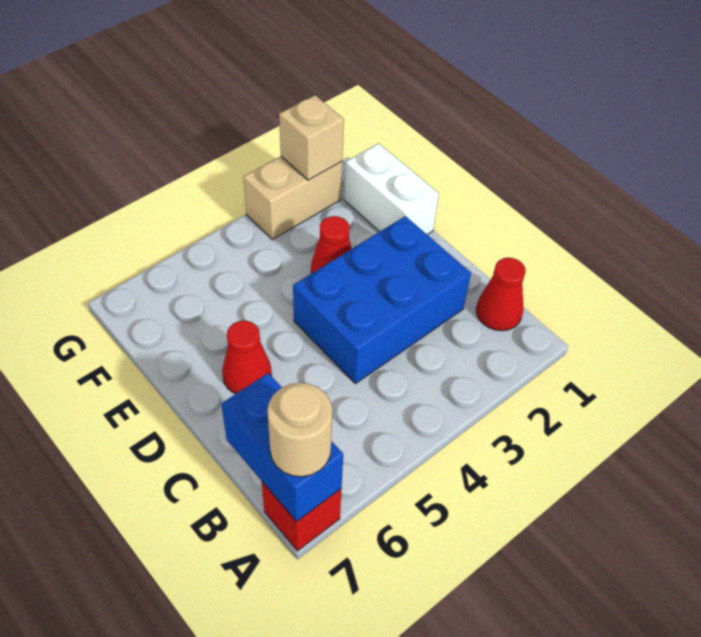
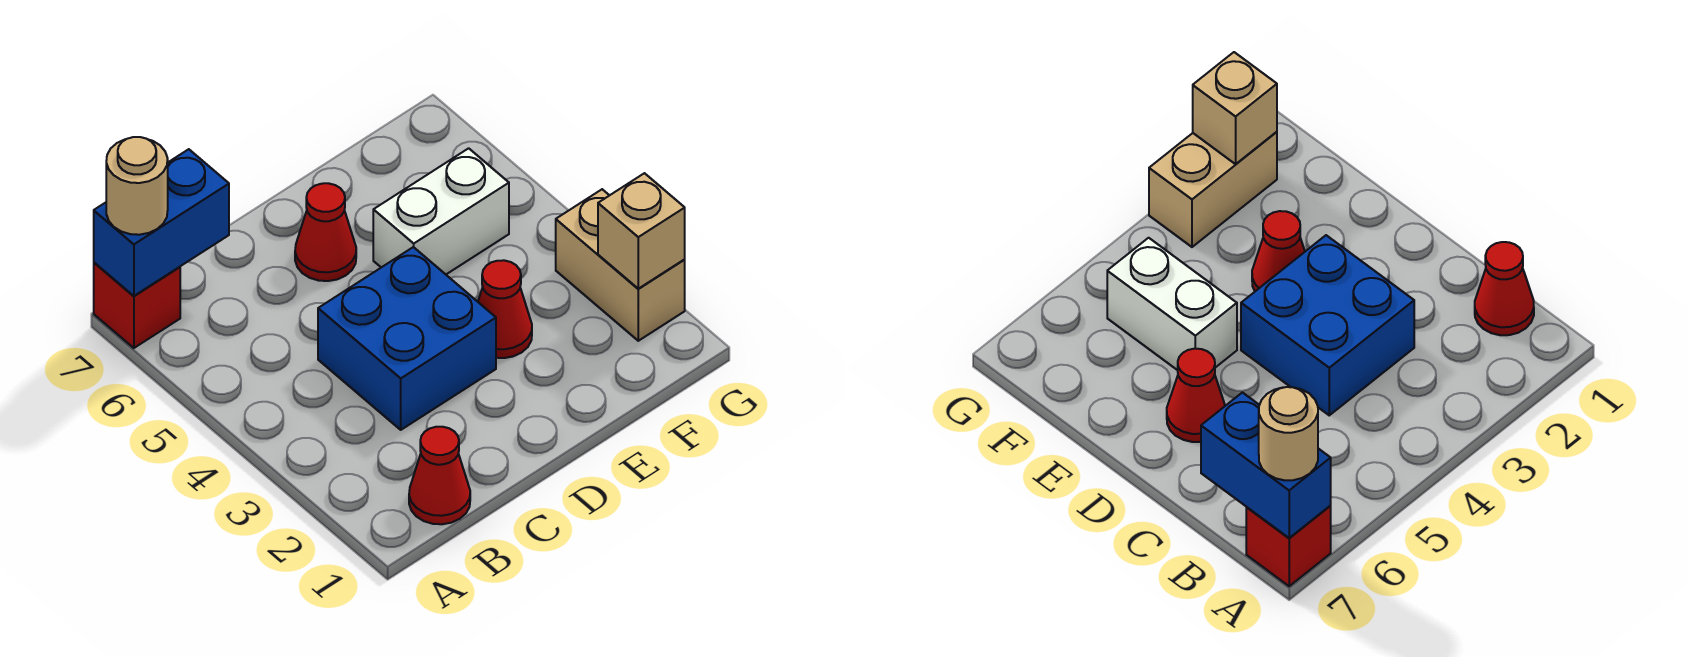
blue brick C2:D4 level 1 -> blue brick C3:D4 level 1
white brick E1:F1 level 1 -> white brick E5:F5 level 1

